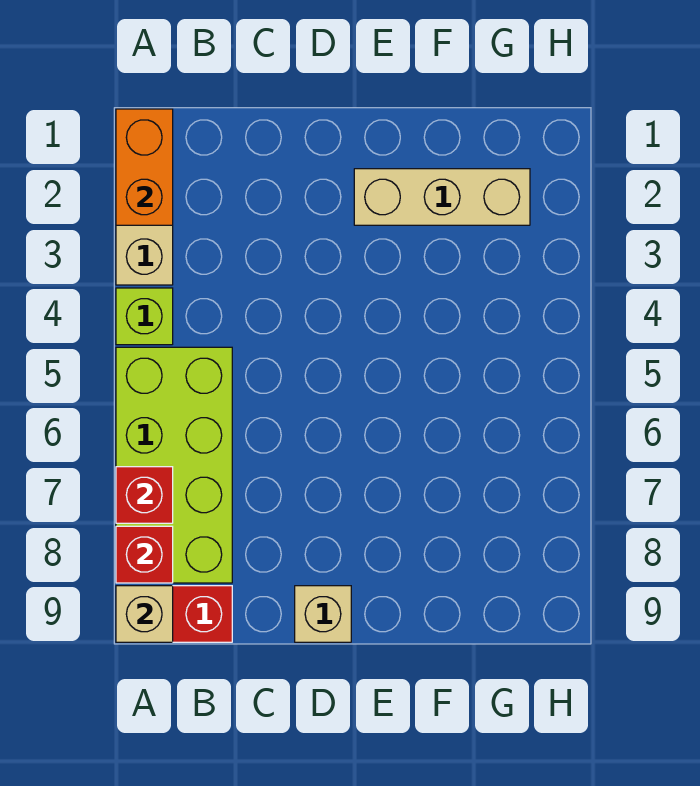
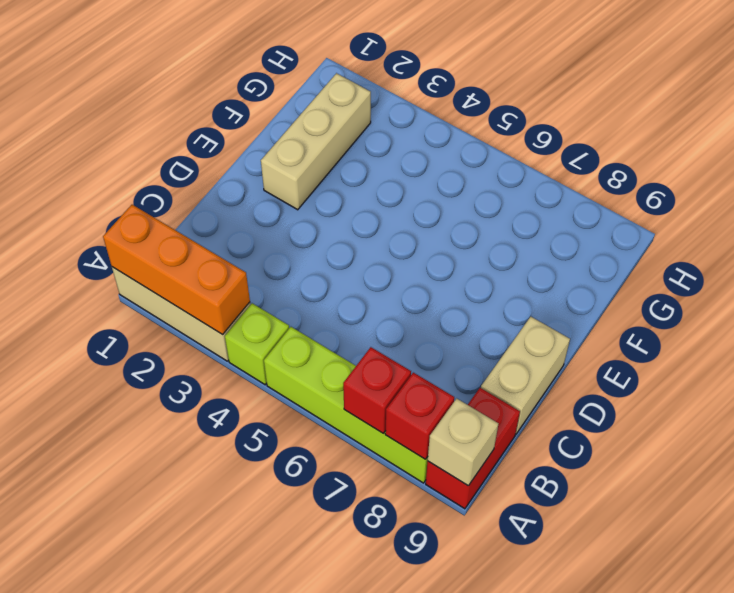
orange brick A1:A2 level 2 -> orange brick A1:A3 level 2
lime brick A5:B8 level 1 -> lime brick A5:A8 level 1
tan brick D9 level 1 -> tan brick C9:D9 level 1

